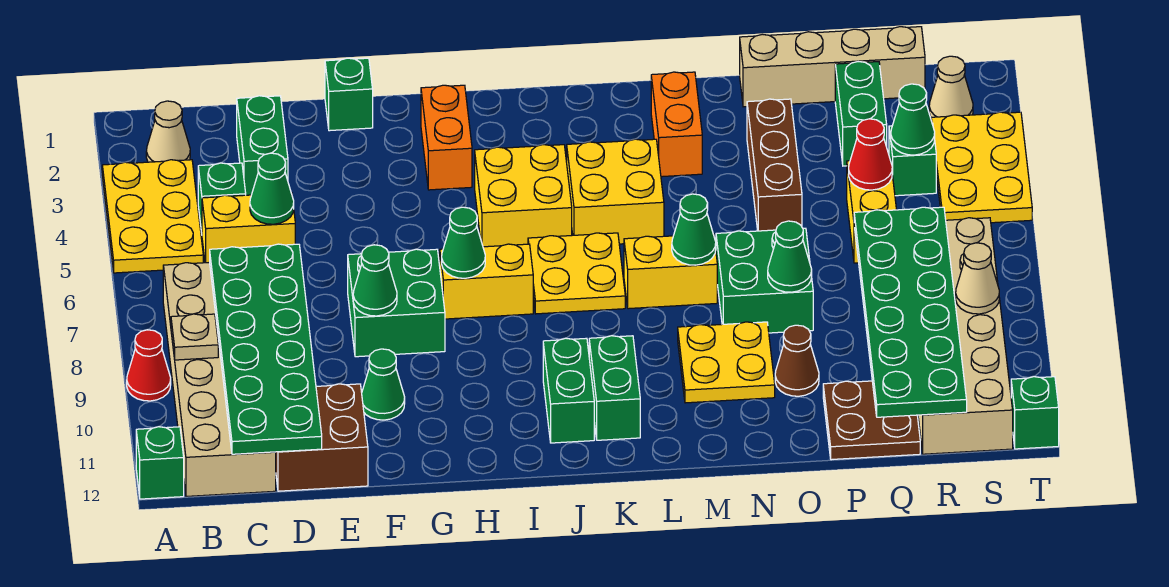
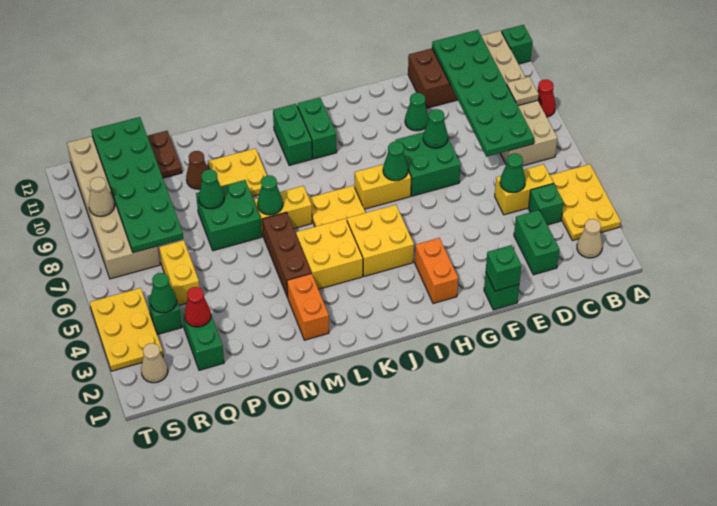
tan brick O1:R1 level 1 -> none
brown brick O3:O5 level 1 -> brown brick M4:M6 level 1
red cone Q5 level 2 -> red cone Q3 level 2
green brick T12 level 1 -> green brick F1 level 2

